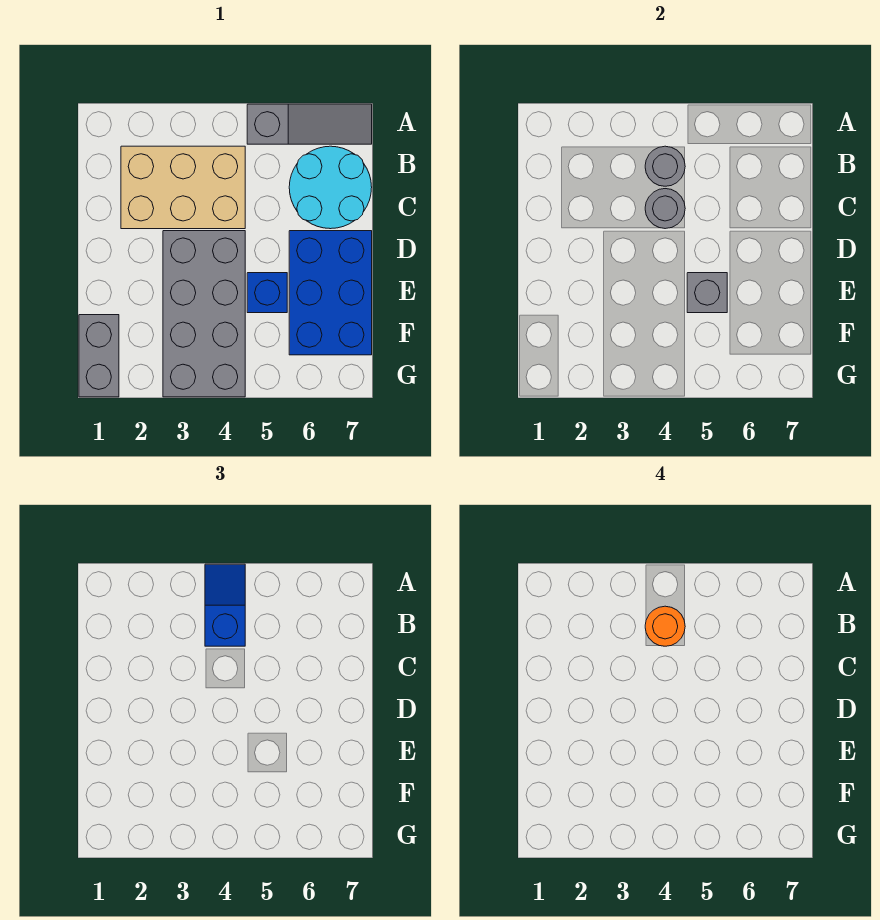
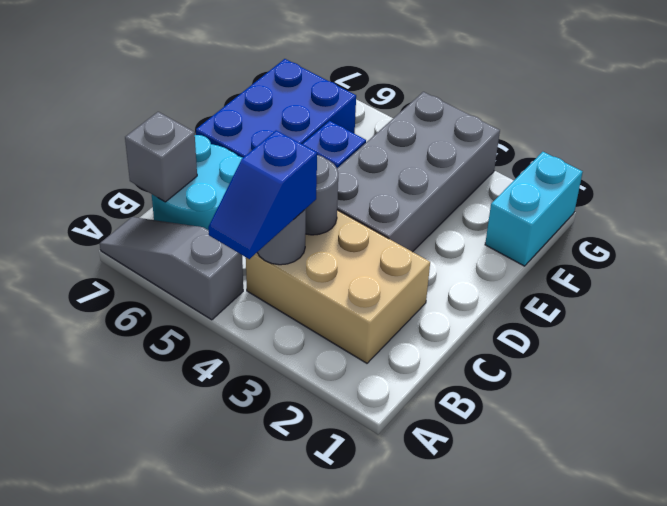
orange round brick B4 level 4 -> none
grey brick E5 level 2 -> grey brick B7 level 2
grey brick F1:G1 level 1 -> cyan brick F1:G1 level 1

